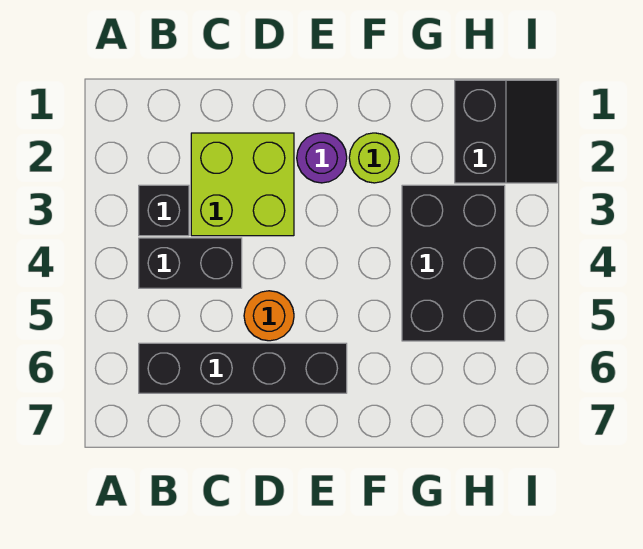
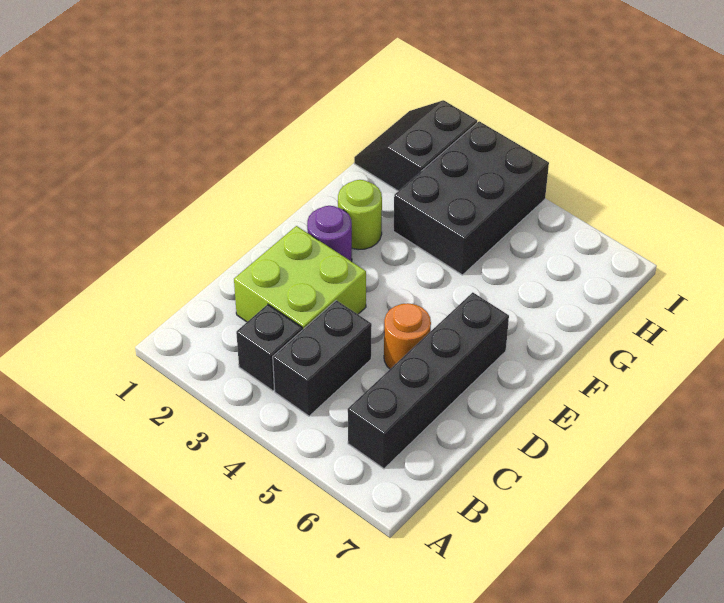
black brick G3:H5 level 1 -> black brick G3:I4 level 1
black slope H1:I2 level 1 top H -> black slope H1:I2 level 1 top 2

